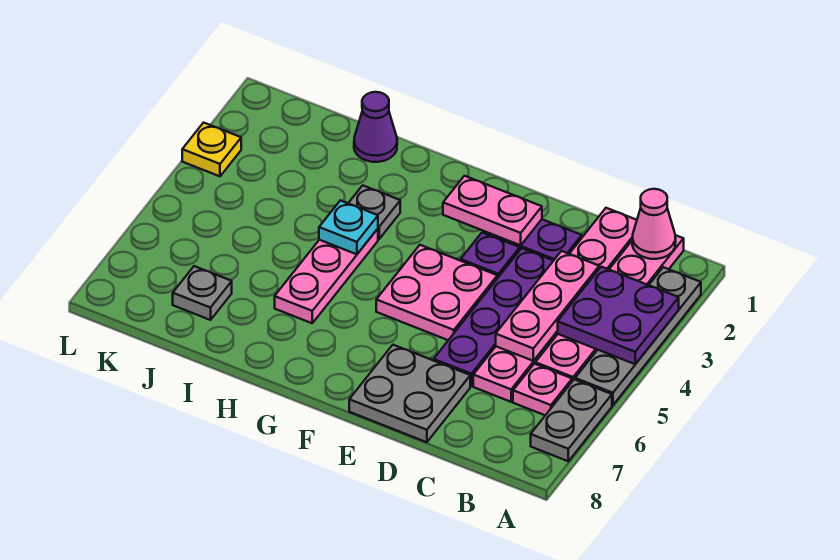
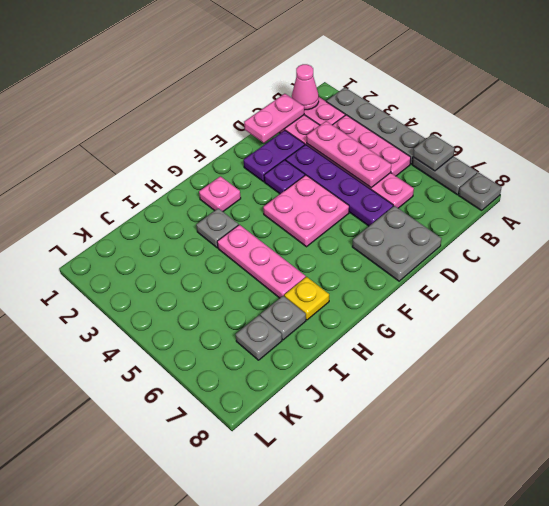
purple plate A3:B4 level 2 -> none
none -> grey plate A6 level 2
none -> grey plate A8 level 1
pink plate B6 level 1 -> pink plate G2 level 1
pink plate E2:F2 level 2 -> pink plate C1:D1 level 2
cyan plate H4 level 2 -> none
purple cone I1 level 1 -> none
none -> grey plate I7 level 1
yellow plate L3 level 1 -> yellow plate H7 level 1

